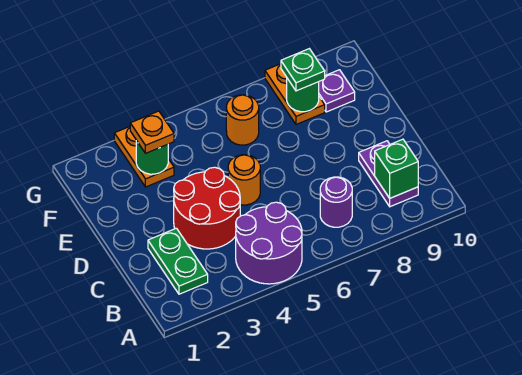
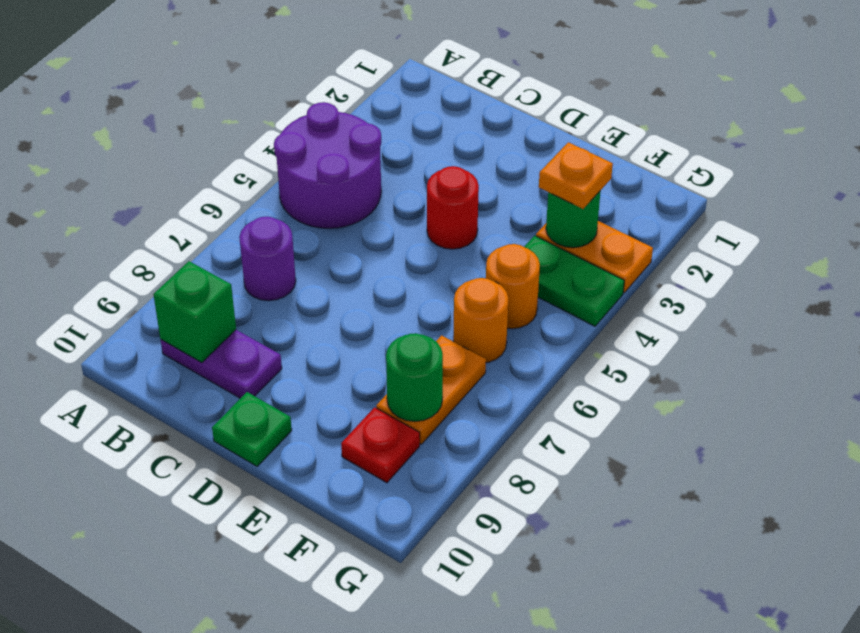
green plate B2:C2 level 1 -> green plate F4:G4 level 1
red round brick C3:D4 level 1 -> red round brick D4 level 1
orange round brick D5 level 1 -> orange round brick F5 level 1
orange plate F8:G8 level 1 -> orange plate F7:F8 level 1
green plate F8 level 3 -> green plate D10 level 1
purple plate F9 level 1 -> red plate F9 level 1

